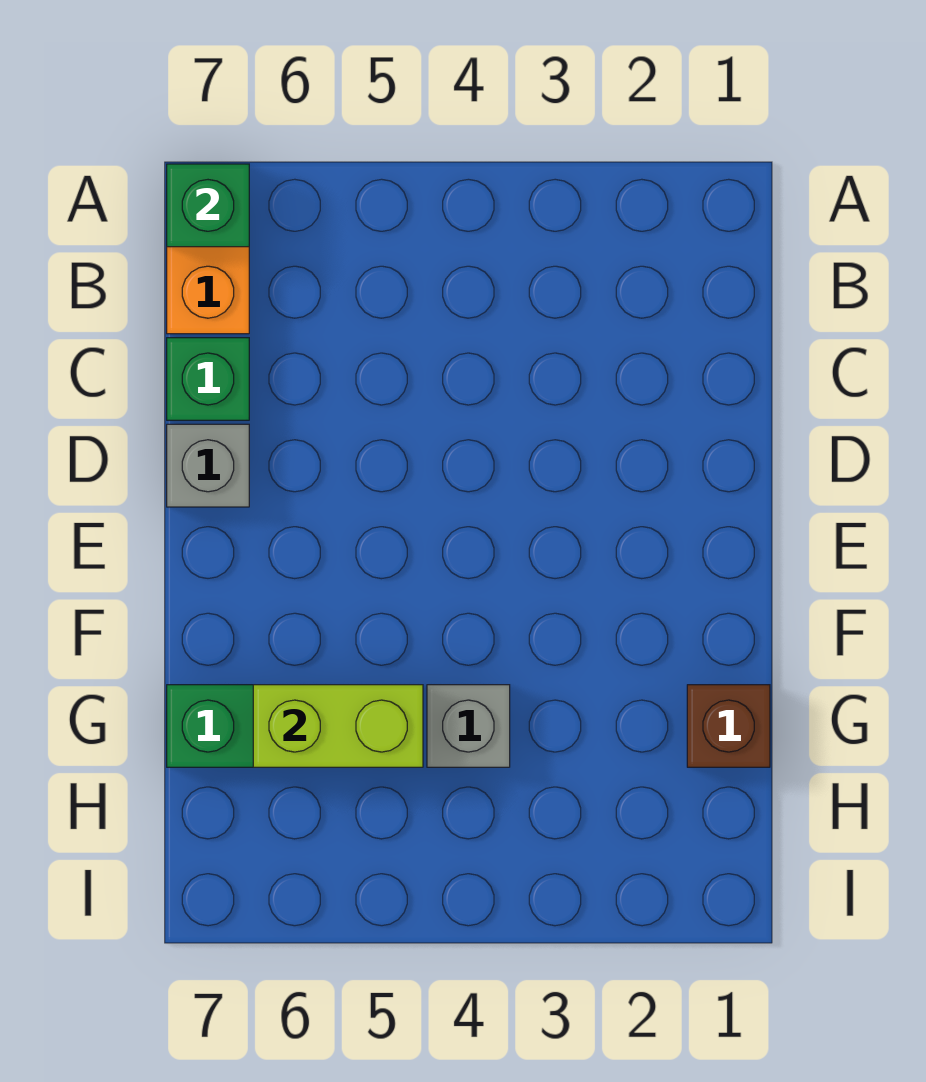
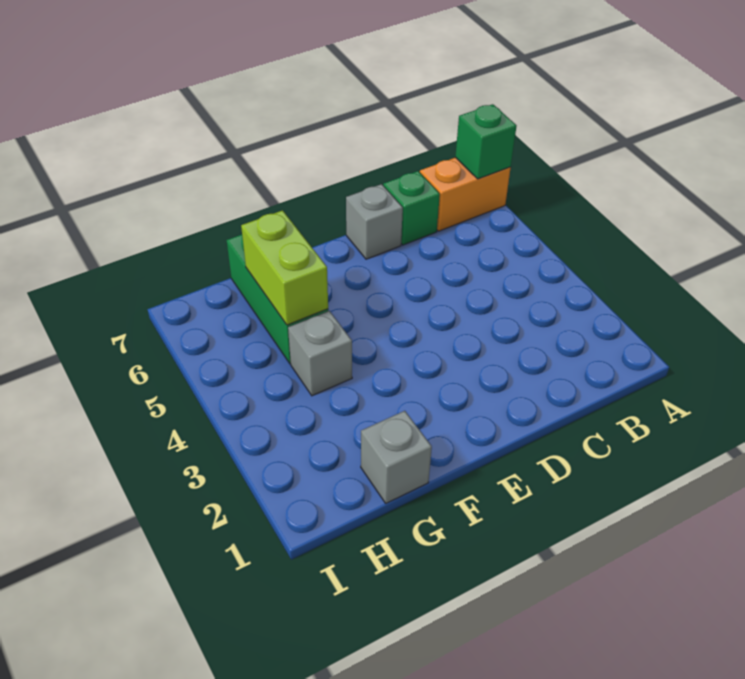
brown brick G1 level 1 -> grey brick G1 level 1

